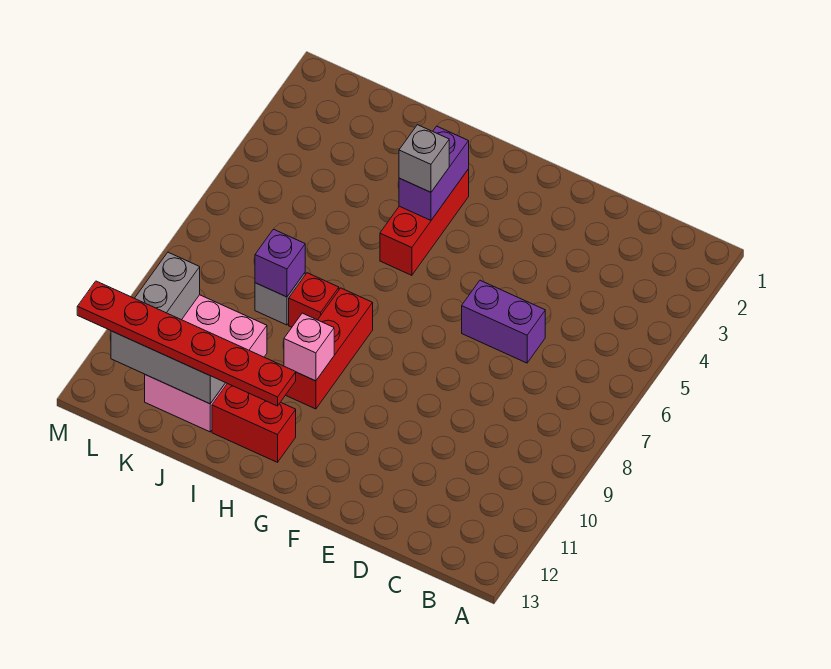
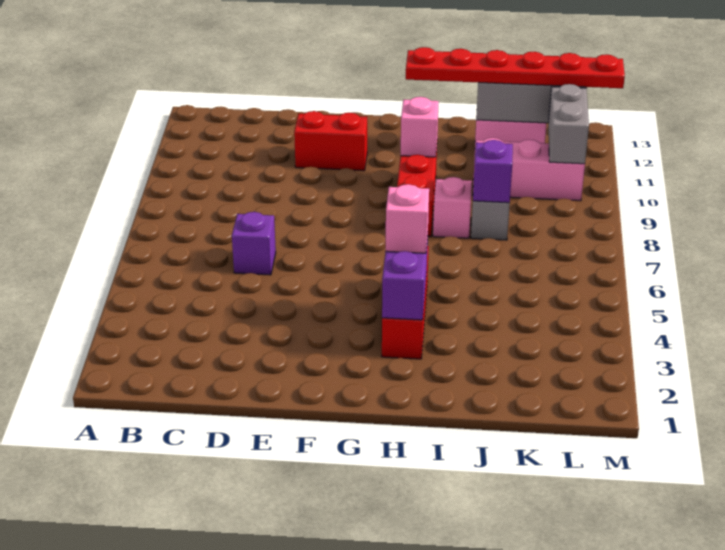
purple brick D6:E6 level 1 -> purple brick D6 level 1
grey brick H4 level 3 -> pink brick H4 level 3
red brick H12:I12 level 1 -> red brick E11:F11 level 1
red brick I8 level 1 -> pink brick I8 level 1

